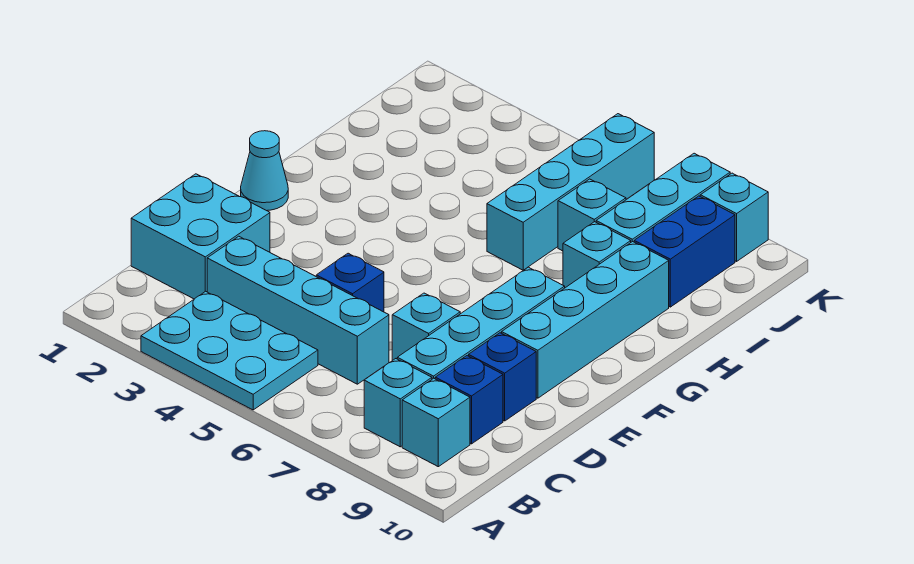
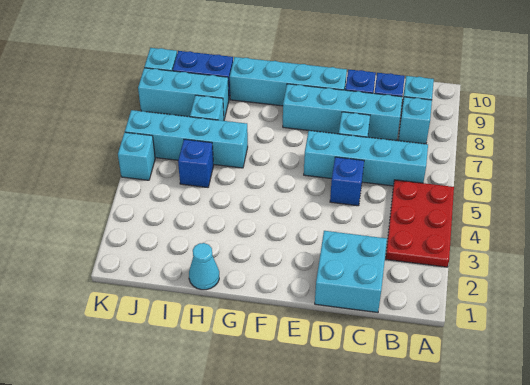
cyan plate A3:B5 level 1 -> red plate A3:B5 level 1
cyan brick C3:C6 level 1 -> cyan brick B6:E6 level 1
cyan cone F1 level 1 -> cyan cone H1 level 1
cyan brick H8 level 1 -> cyan brick K5 level 1
none -> blue brick I5 level 1

